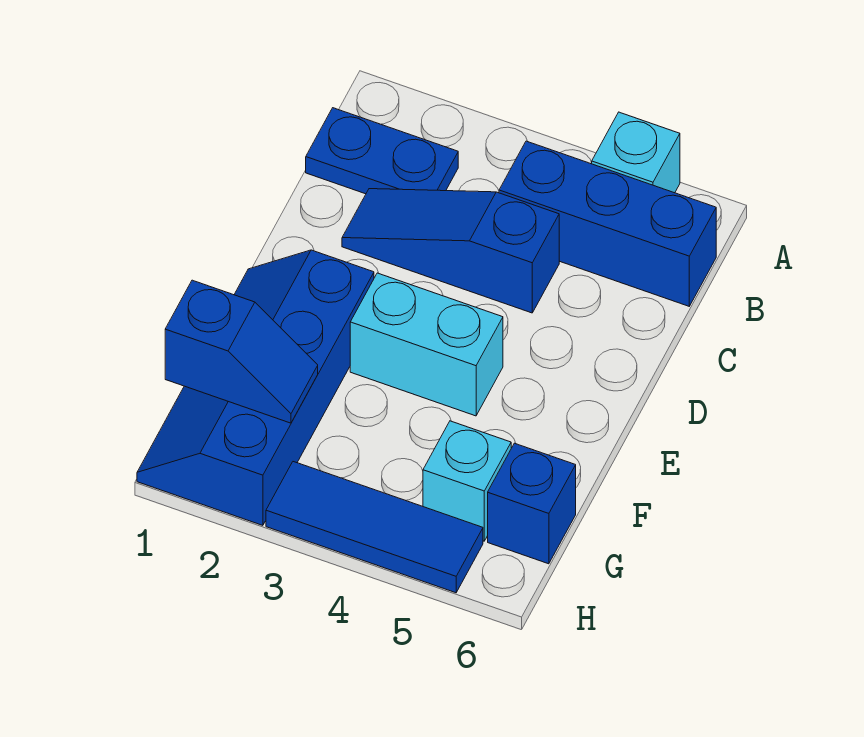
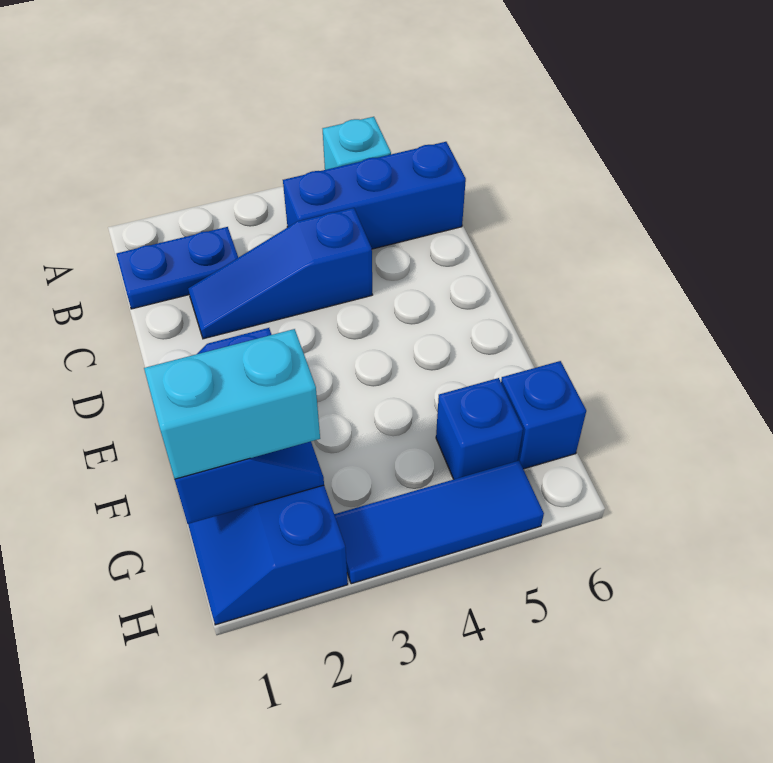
cyan brick E3:E4 level 1 -> cyan brick G1:G2 level 3
cyan brick G5 level 1 -> blue brick G5 level 1

